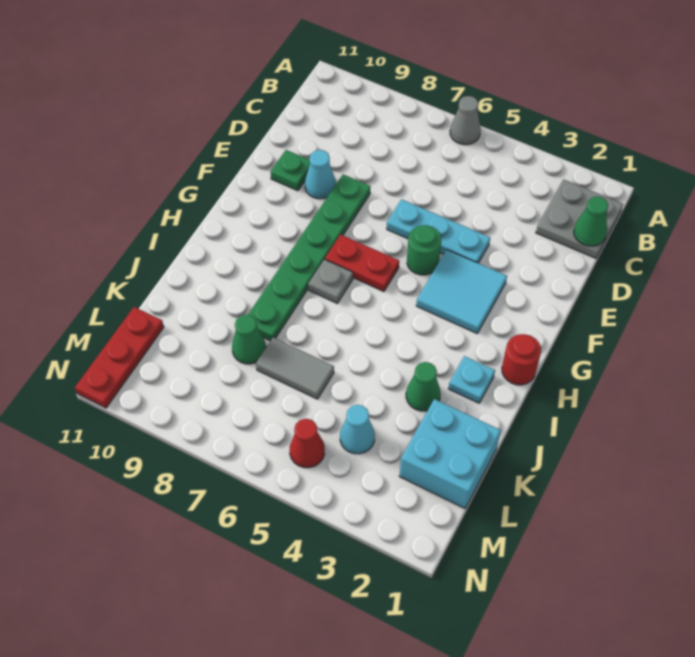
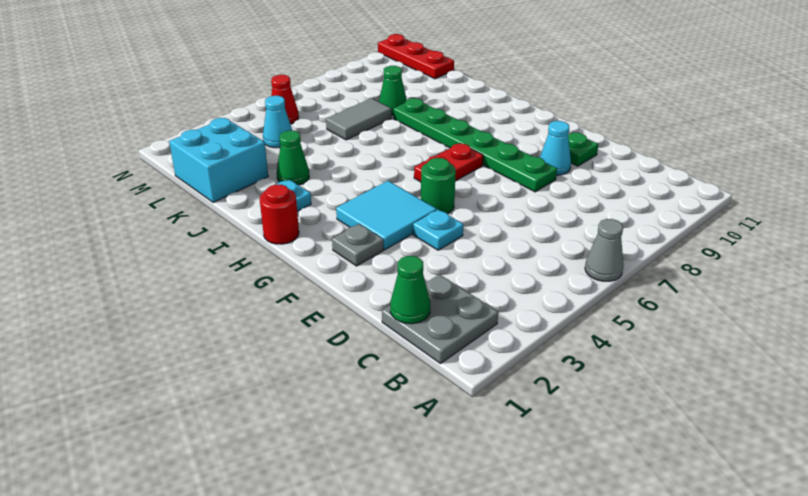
cyan plate E4:E6 level 1 -> cyan plate E4 level 1
grey plate H7 level 1 -> grey plate F2 level 1

